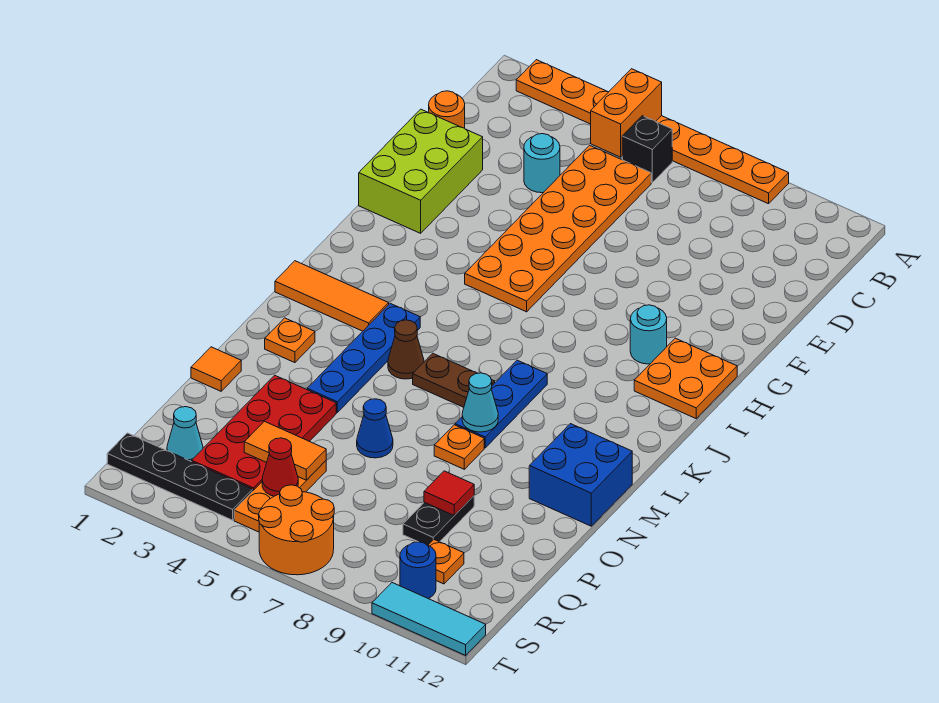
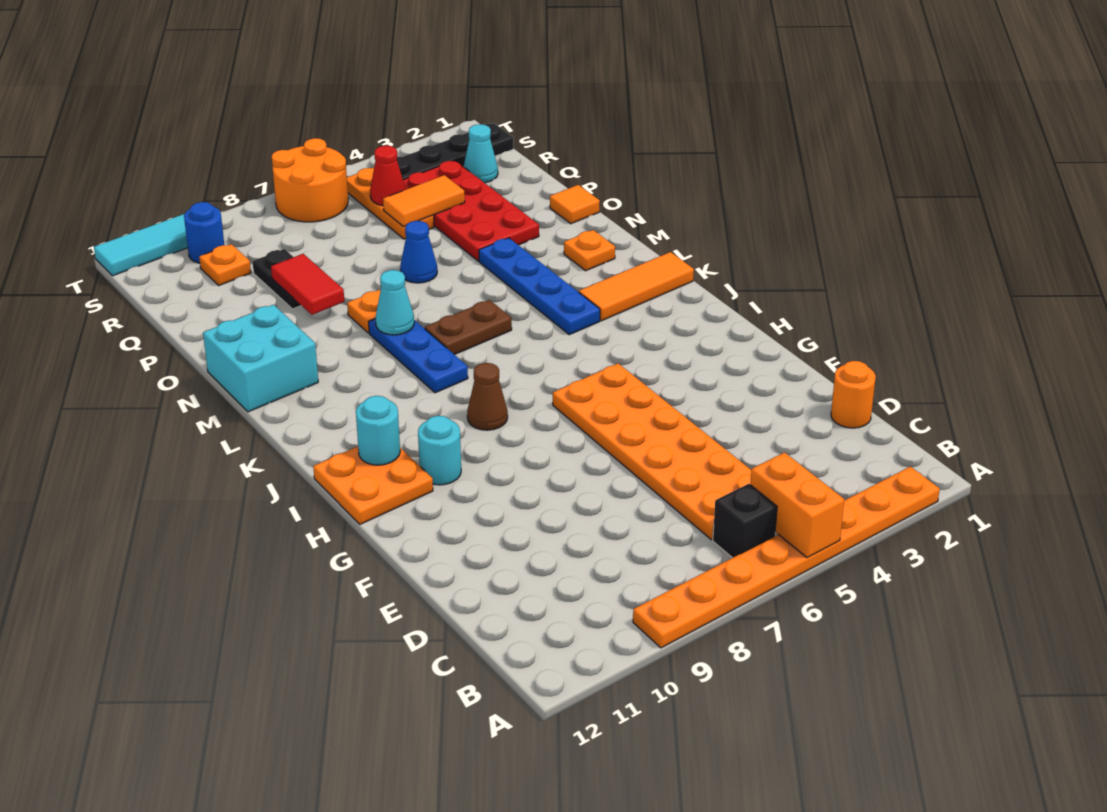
cyan round brick D4 level 1 -> cyan round brick I11 level 2
lime brick E1:G2 level 1 -> none
brown cone L5 level 1 -> brown cone I8 level 1
blue brick M11:N12 level 1 -> cyan brick M11:N12 level 1
red tile P9 level 2 -> red tile O9:P9 level 2

